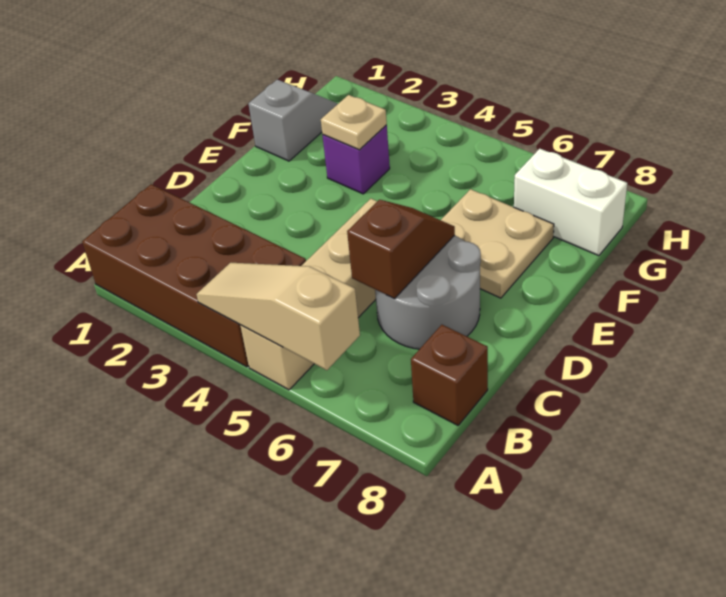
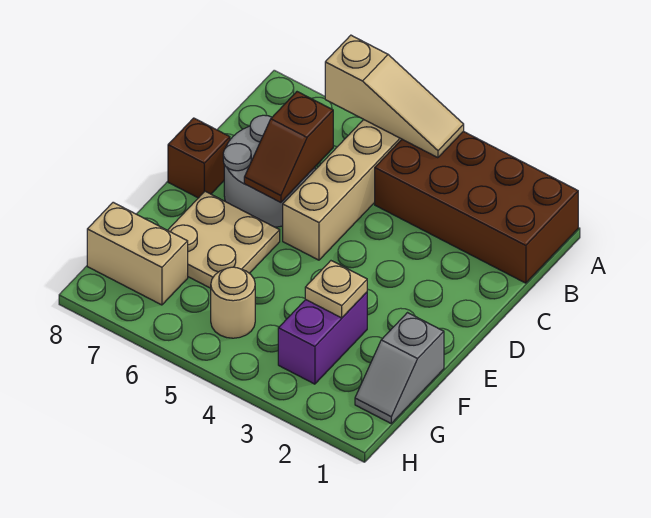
brown brick B8 level 1 -> brown brick D8 level 1
purple brick F3 level 1 -> purple brick F3:G3 level 1
none -> tan round brick G5 level 1
white brick G7:G8 level 1 -> tan brick G7:G8 level 1

